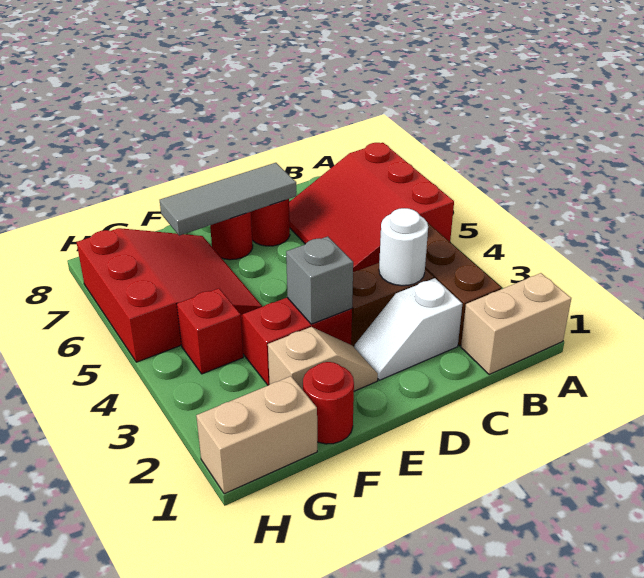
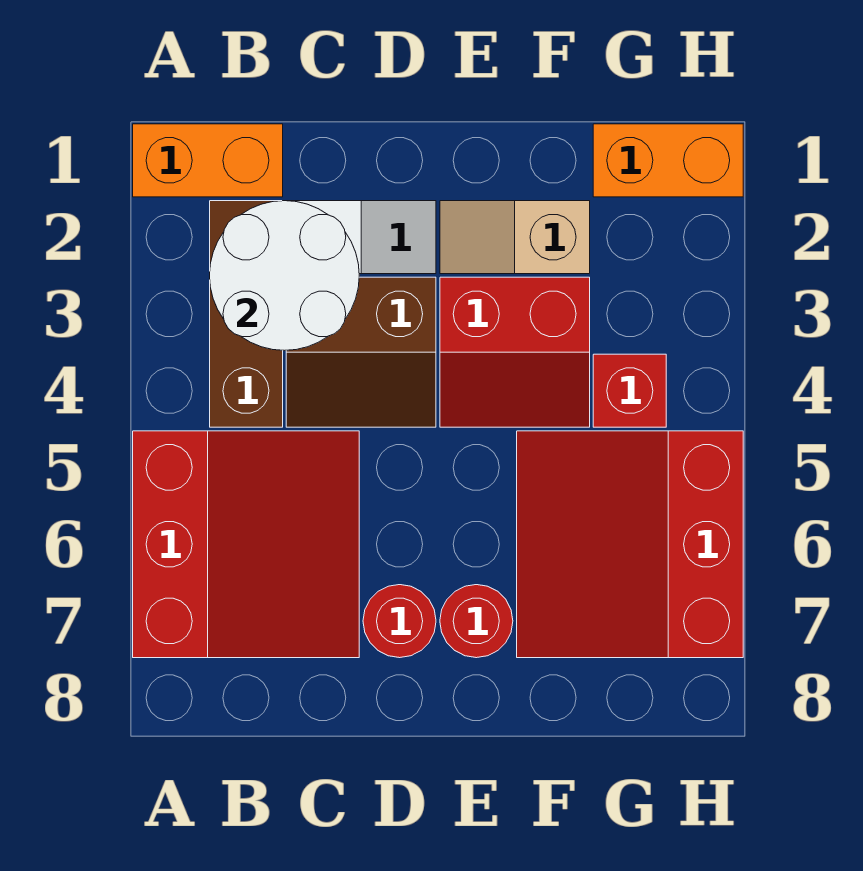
tan brick A1:B1 level 1 -> orange brick A1:B1 level 1
white round brick C3 level 2 -> white round brick B2:C3 level 2
grey tile D7:F7 level 2 -> none
grey brick E3 level 2 -> none
red round brick F1 level 1 -> none
tan brick G1:H1 level 1 -> orange brick G1:H1 level 1

